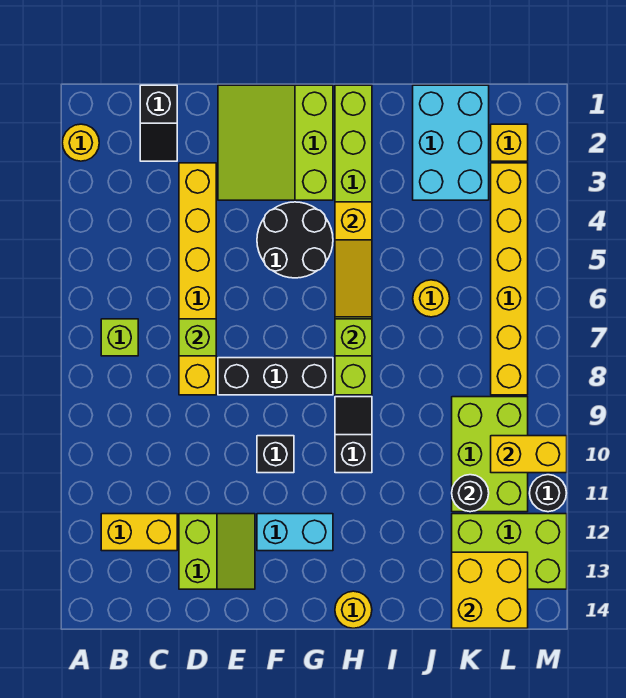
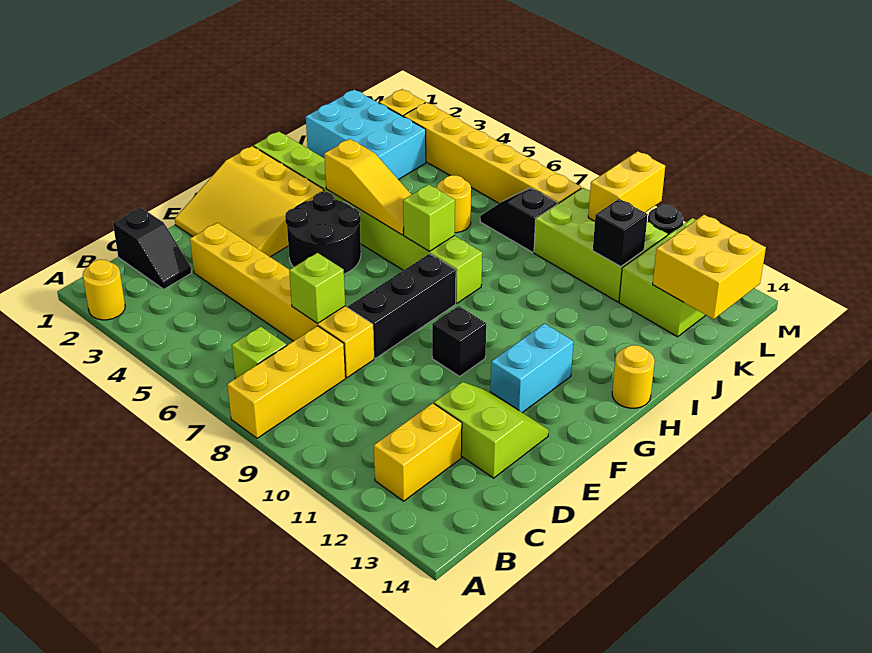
none -> yellow brick A8:C8 level 1
lime slope E1:G3 level 1 top G -> yellow slope E1:G3 level 1 top G
black slope H9:H10 level 1 top 10 -> black slope K7:K8 level 1 top 8
black round brick K11 level 2 -> black brick K11 level 2

